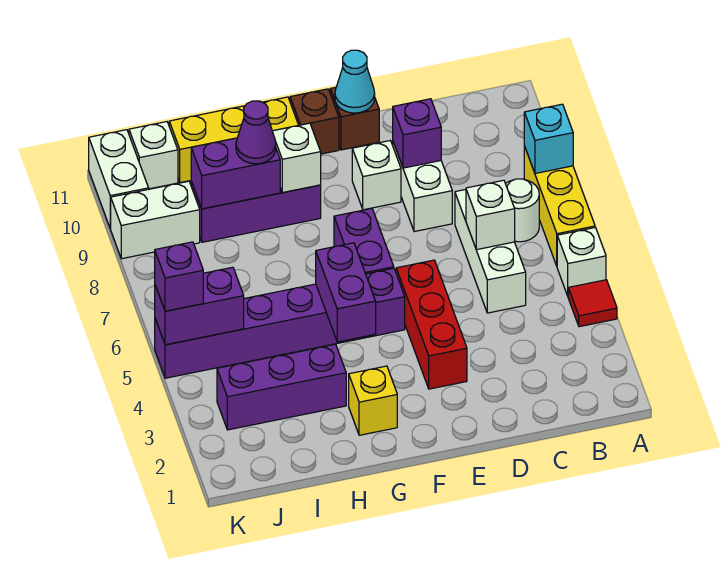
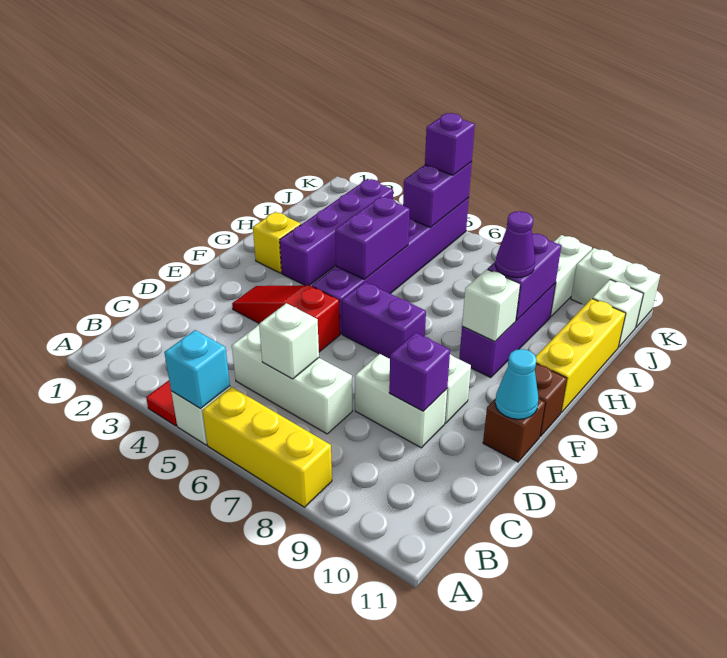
cyan brick A8 level 2 -> cyan brick A5 level 2
white round brick B7 level 1 -> none
red brick E3:E5 level 1 -> red slope E3:E5 level 1 top 5
purple brick G4:G5 level 2 -> purple brick G5:H5 level 2
purple brick H3:J3 level 1 -> purple brick G3:J3 level 1

